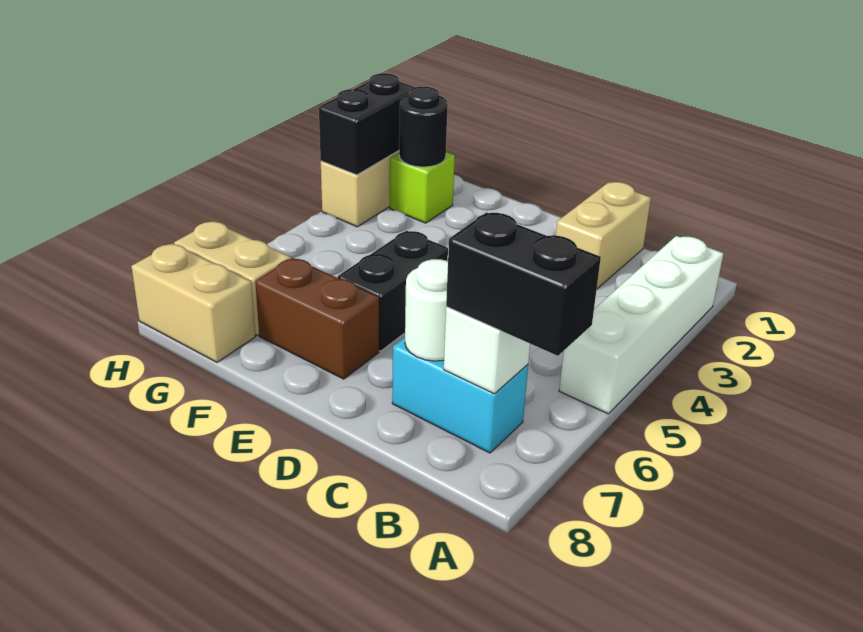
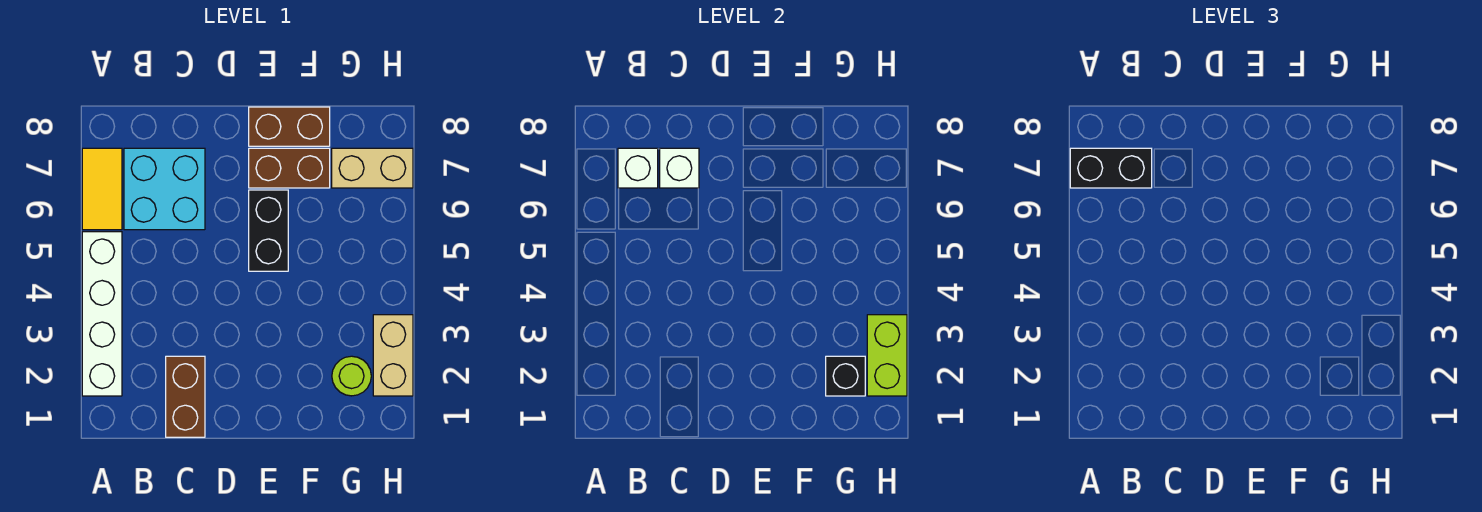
none -> yellow tile A6:A7 level 1
cyan brick B7:C7 level 1 -> cyan brick B6:C7 level 1
tan brick C1:C2 level 1 -> brown brick C1:C2 level 1
white round brick C7 level 2 -> white brick C7 level 2
none -> brown brick E8:F8 level 1
lime brick G2 level 1 -> lime round brick G2 level 1
black round brick G2 level 2 -> black brick G2 level 2
tan brick G8:H8 level 1 -> none
black brick H2:H3 level 2 -> lime brick H2:H3 level 2

